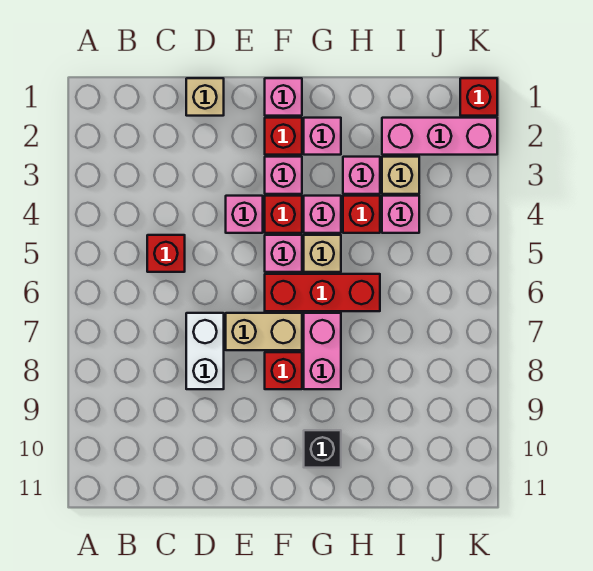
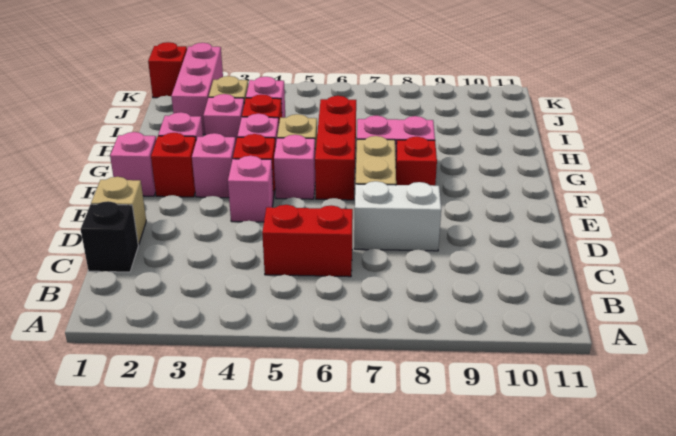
red brick C5 level 1 -> red brick C5:C6 level 1
black brick G10 level 1 -> black brick C1 level 1

